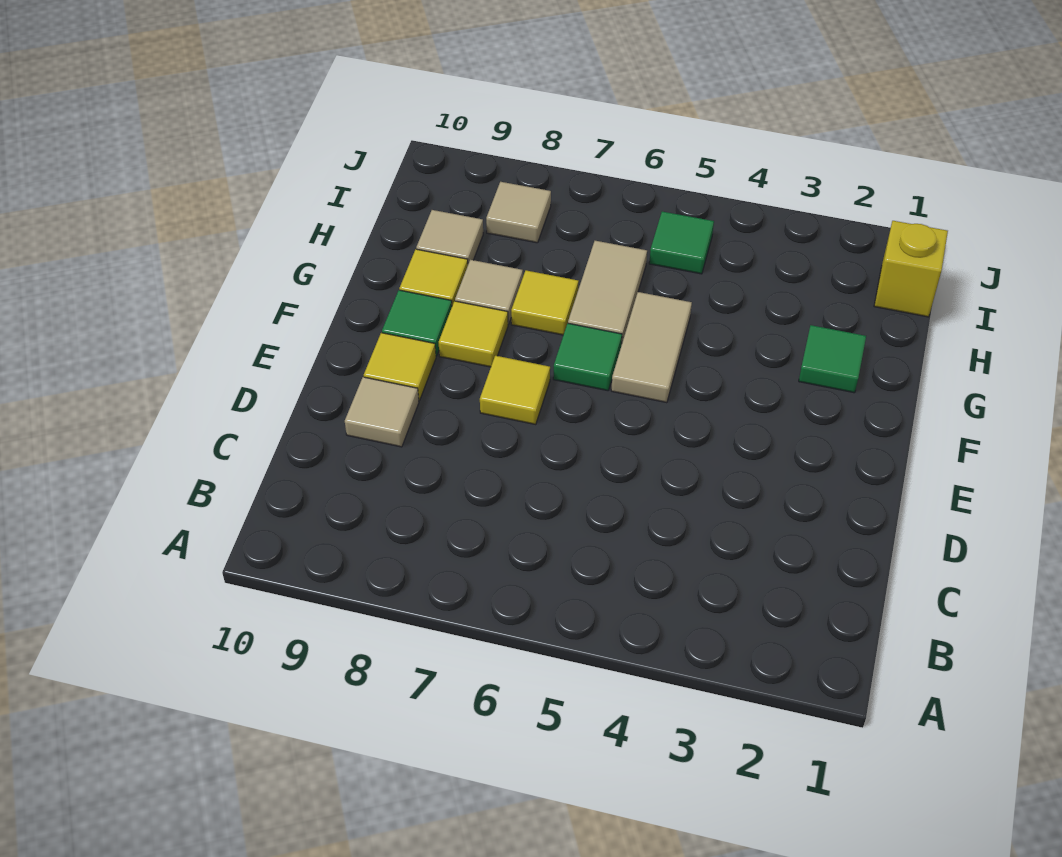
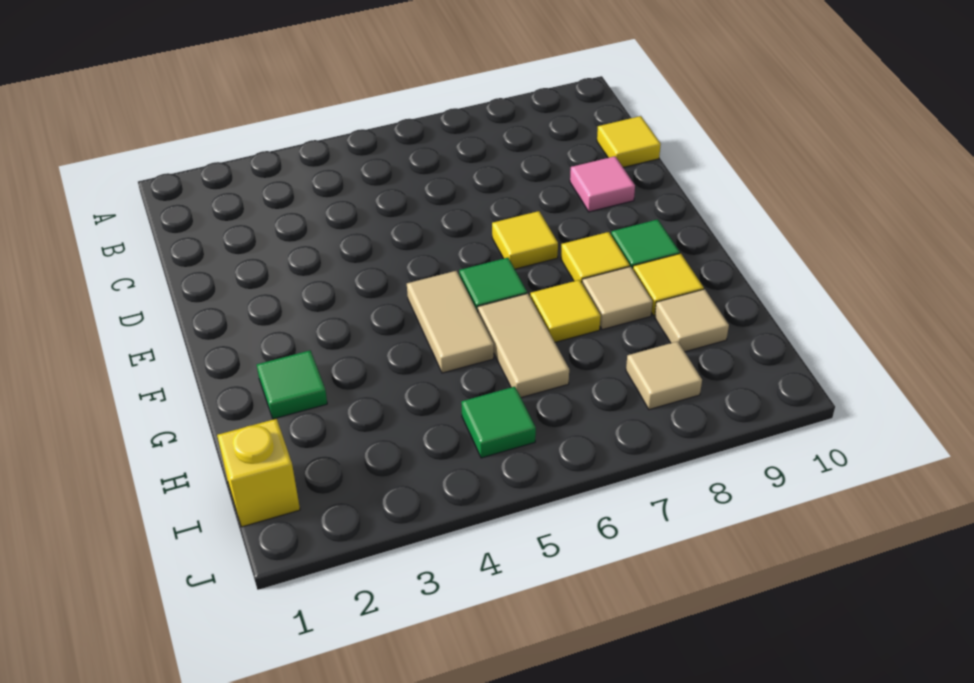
tan tile D9 level 1 -> pink tile D9 level 1
yellow tile E9 level 1 -> yellow tile C10 level 1

